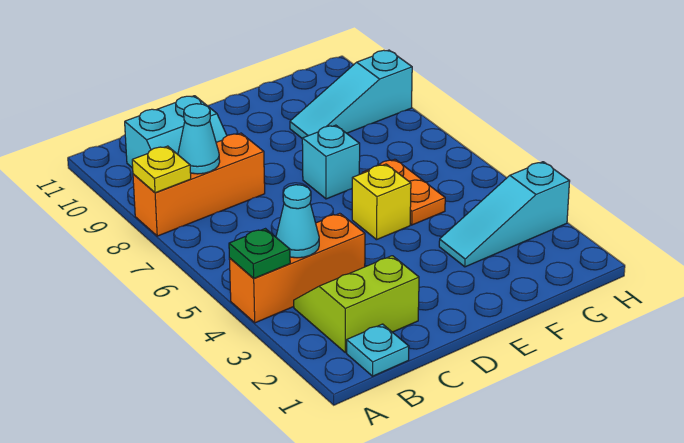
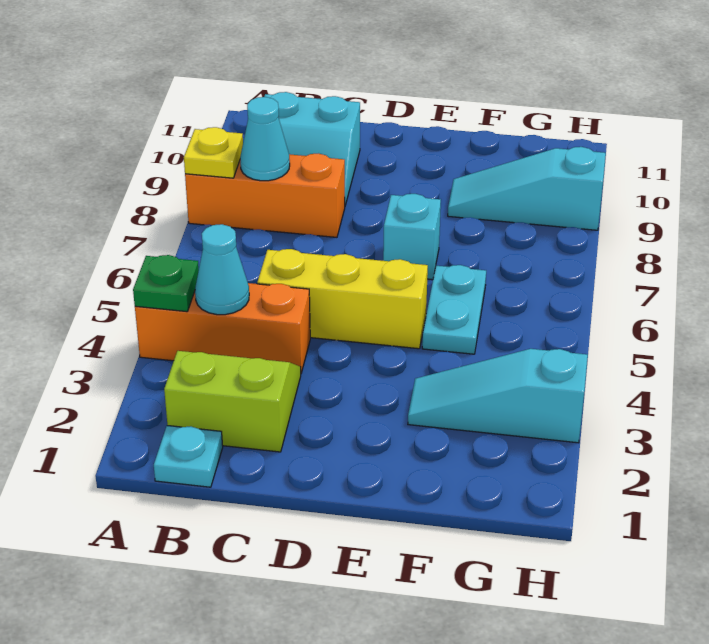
yellow brick E5 level 1 -> yellow brick C5:E5 level 1
orange plate F5:F6 level 1 -> cyan plate F5:F6 level 1

